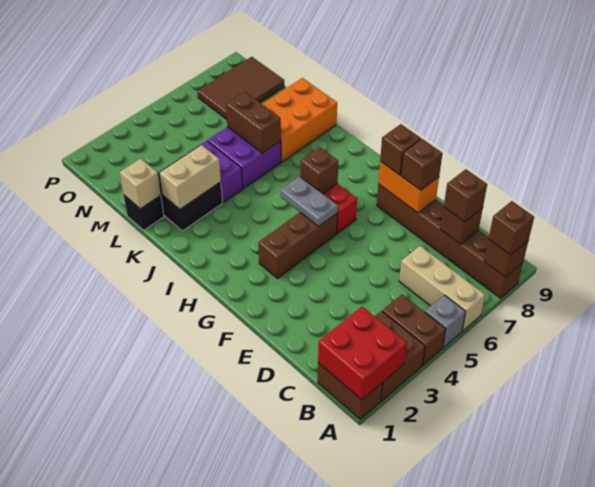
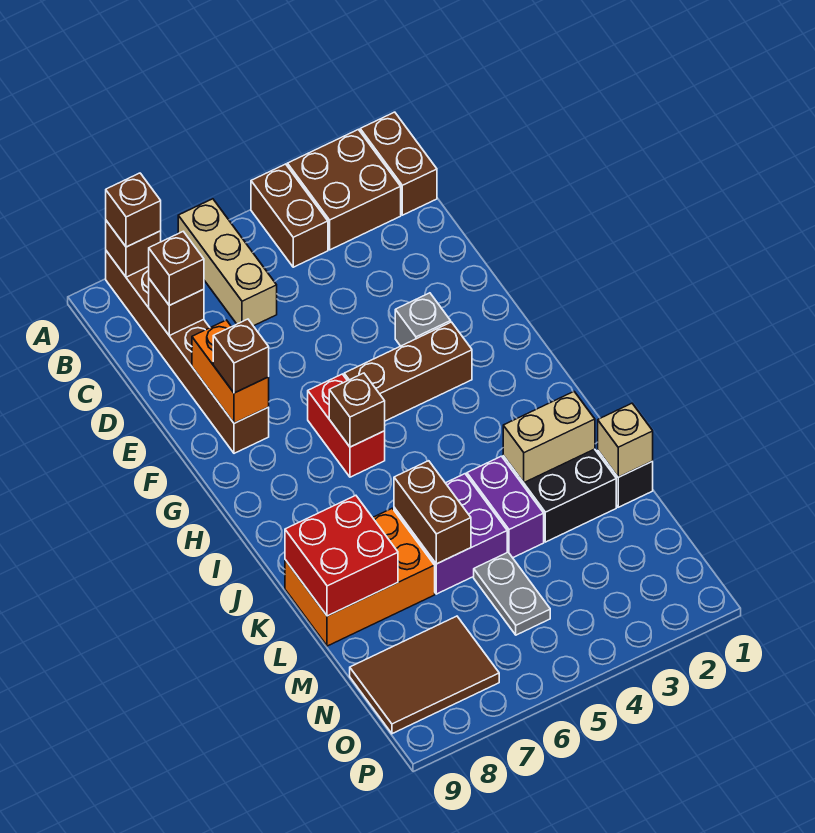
red brick A1:B2 level 2 -> red brick K8:L9 level 2
grey brick A5 level 1 -> grey brick F3 level 1
brown brick E8 level 3 -> none
grey plate G5:H5 level 2 -> grey plate M5:N5 level 1

